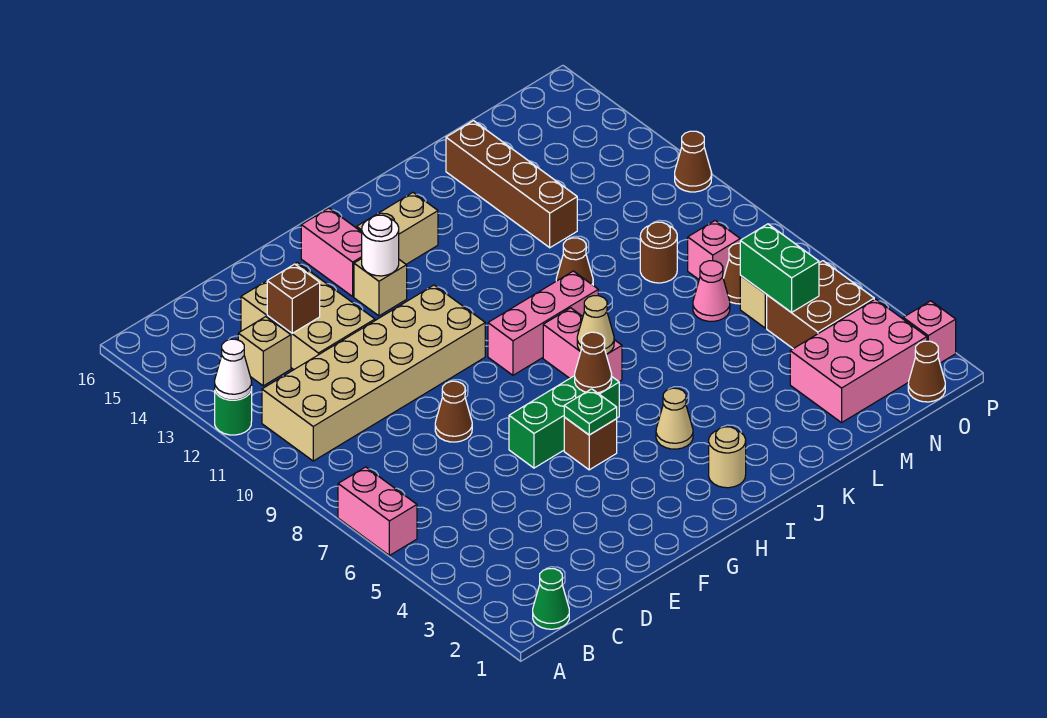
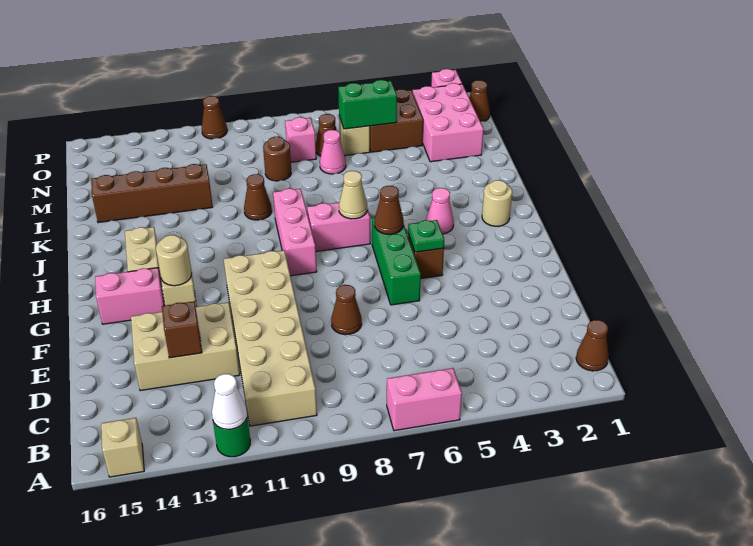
green cone B1 level 1 -> brown cone B1 level 1
tan brick C13 level 1 -> tan brick A15 level 1
white round brick G13 level 2 -> tan round brick G13 level 2
tan cone I4 level 1 -> pink cone I4 level 1

